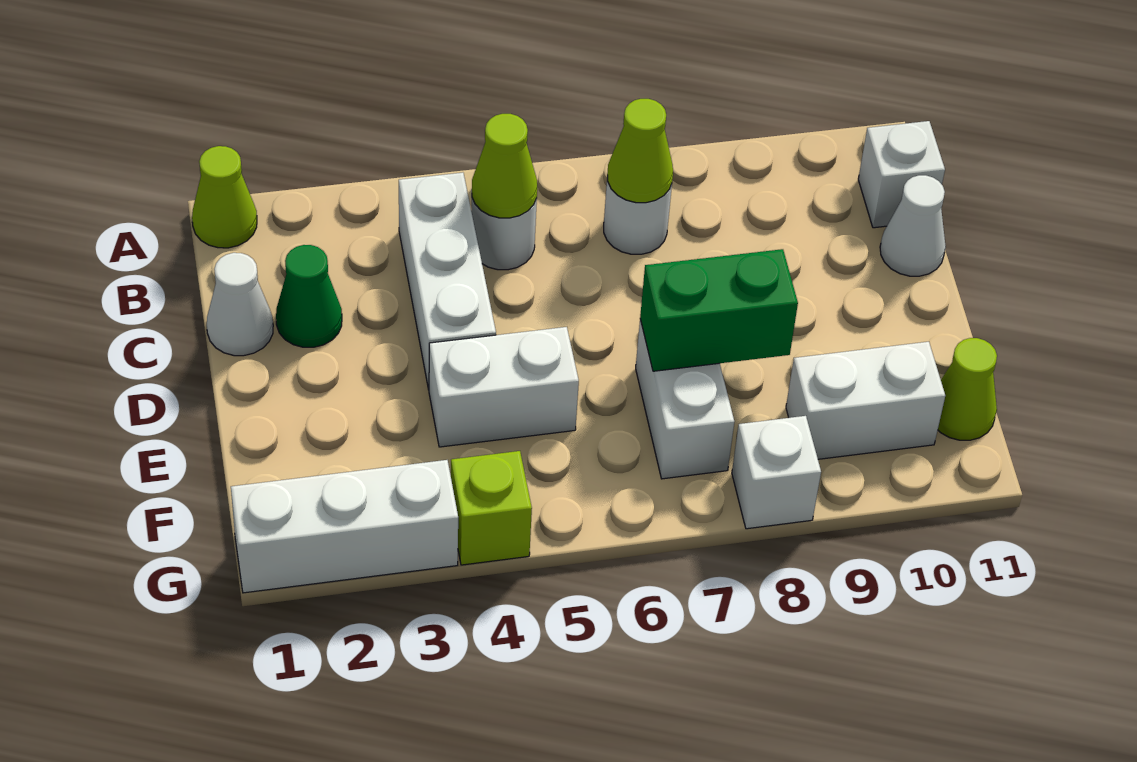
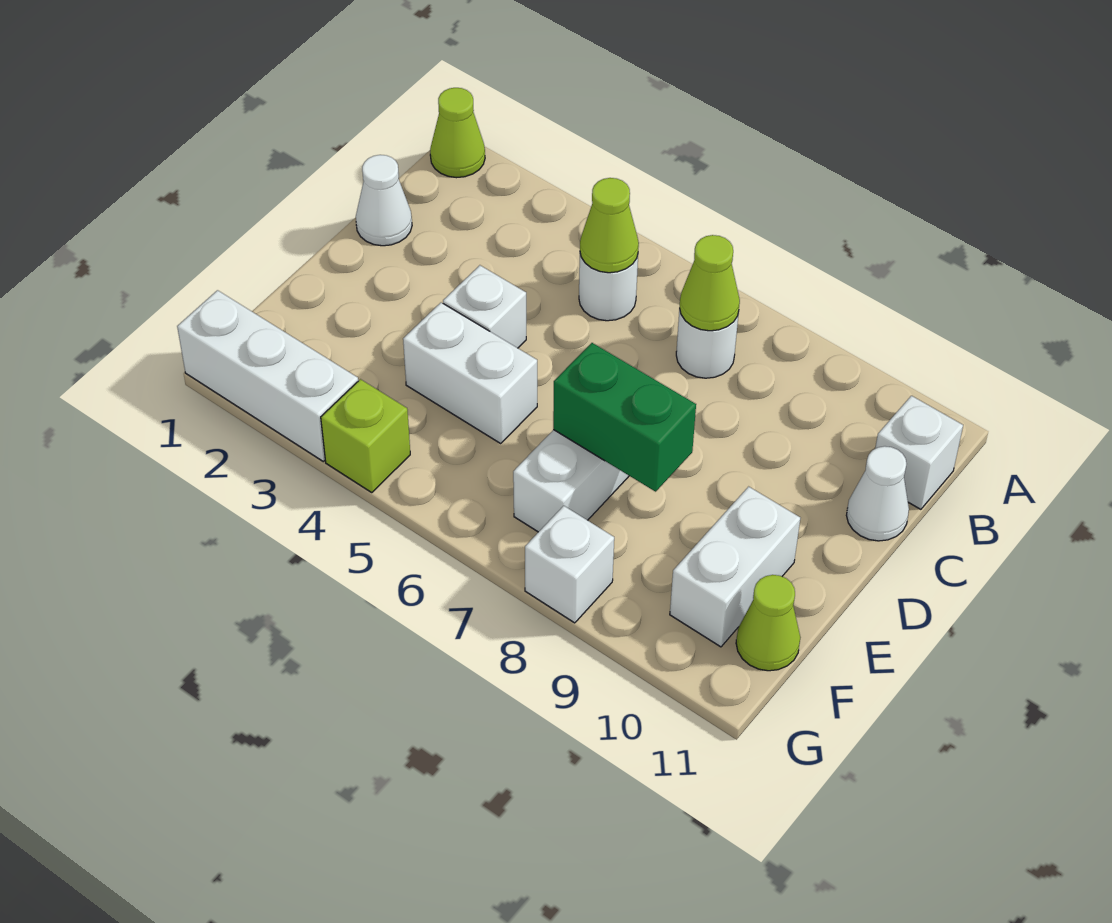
white brick B4:D4 level 1 -> white brick D4 level 1
green cone C2 level 1 -> none
white brick F9:F10 level 1 -> white brick E10:F10 level 1

